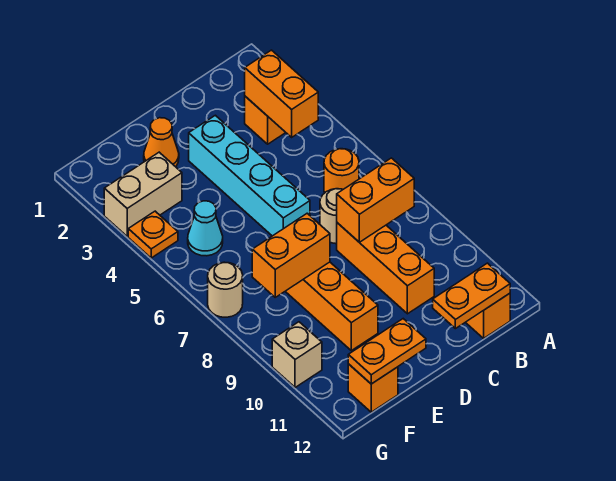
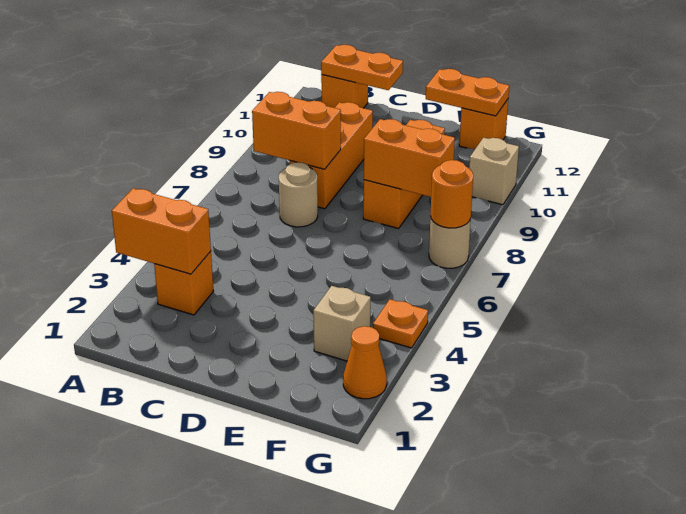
orange brick B3:B4 level 2 -> orange brick A3:B3 level 2
orange round brick B6 level 1 -> orange round brick G7 level 2
cyan brick D3:D6 level 1 -> none
orange cone E2 level 1 -> orange cone G2 level 1
tan brick F3:G3 level 1 -> tan brick F3 level 1
cyan cone F5 level 1 -> none

